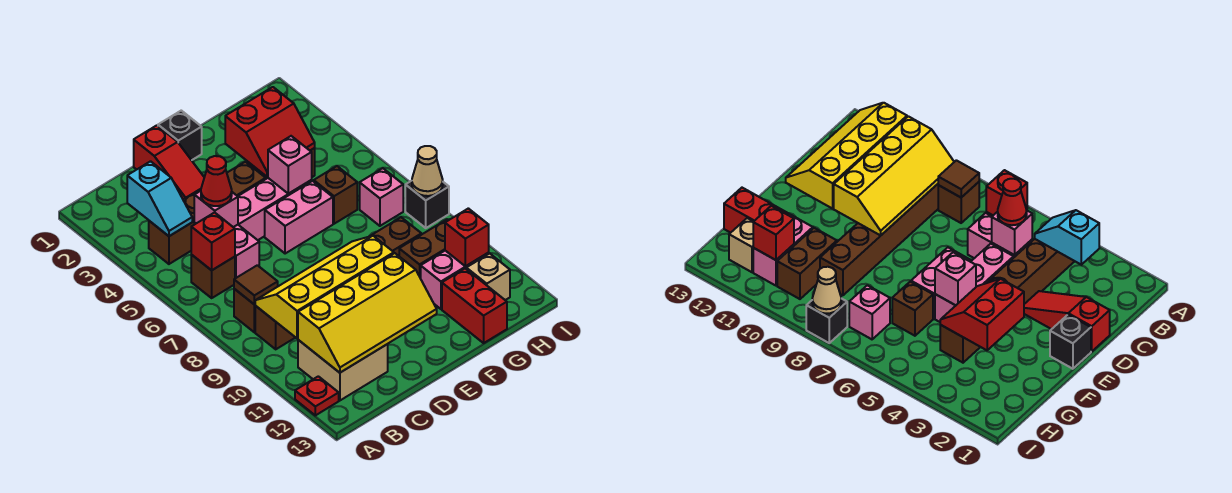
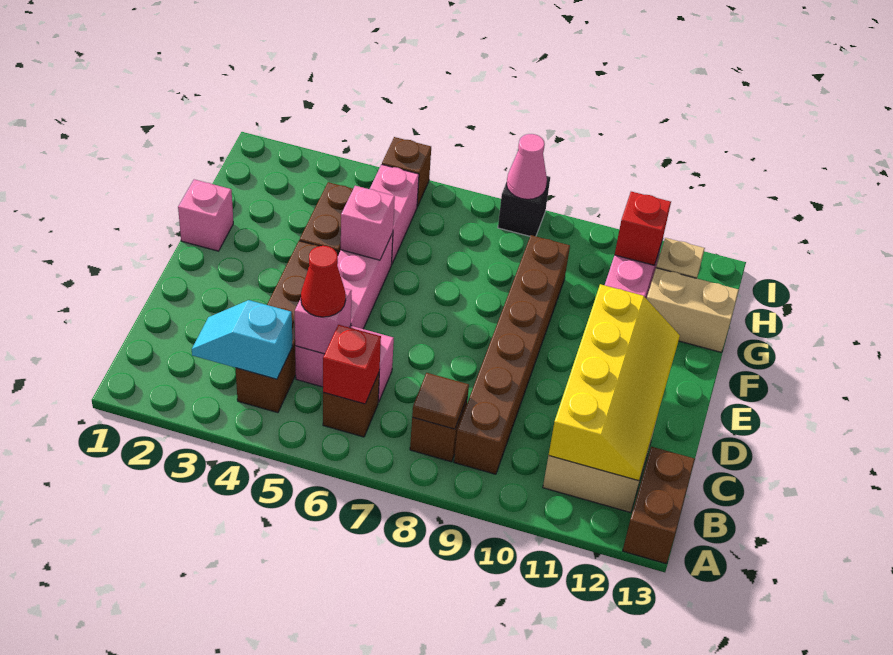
red plate A12 level 1 -> none
cyan slope B3:B4 level 2 top 3 -> cyan slope B3:B4 level 2 top 4
yellow slope B9:E10 level 2 top 10 -> none
red slope D1:D3 level 1 top 1 -> none
black brick E1 level 1 -> none
pink brick E6:F6 level 1 -> pink brick G5:H5 level 1
red slope F3:G4 level 2 top 3 -> none
brown brick G6 level 1 -> brown brick I5 level 1
brown brick G10:H10 level 1 -> brown brick A13:B13 level 1
red brick G12:G13 level 1 -> tan brick G12:G13 level 1
pink brick H7 level 1 -> pink brick F1 level 1
tan cone I8 level 2 -> pink cone I8 level 2

